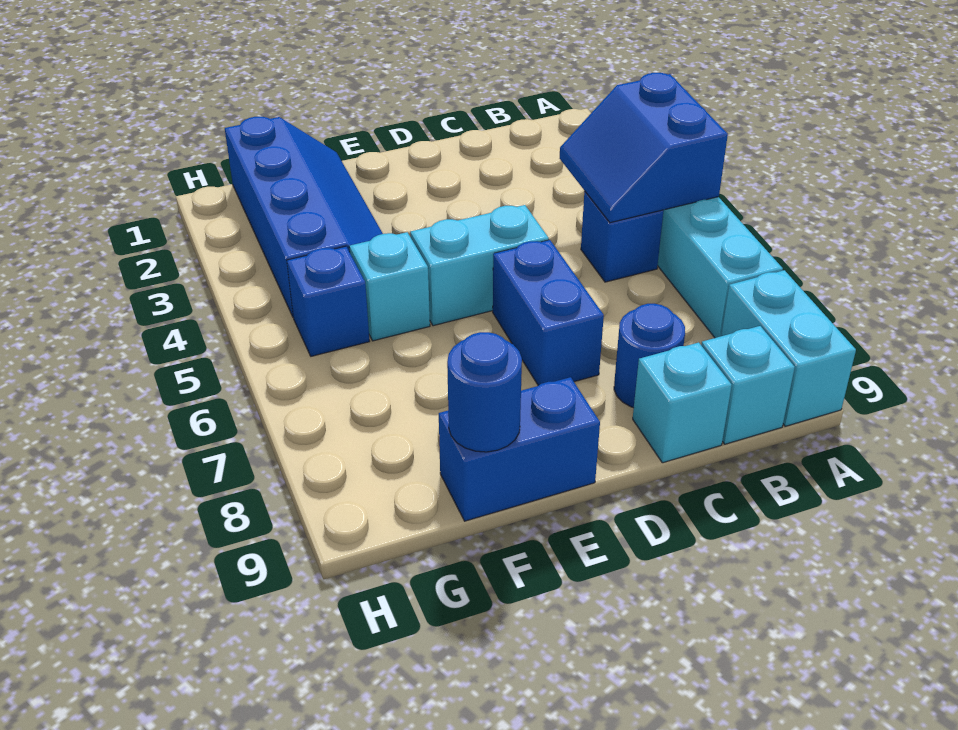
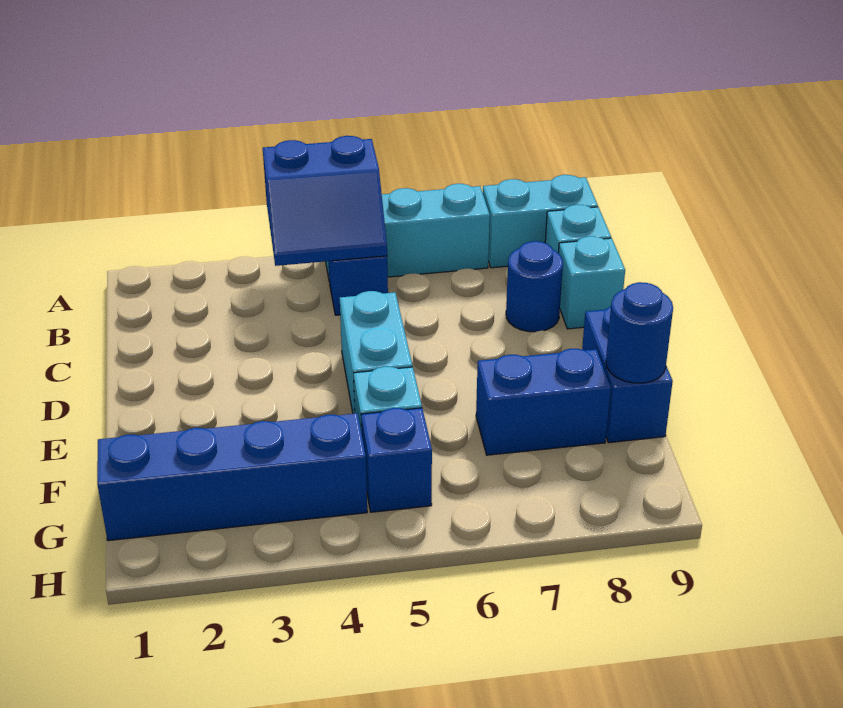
blue brick D6:D7 level 1 -> blue brick F7:F8 level 1

